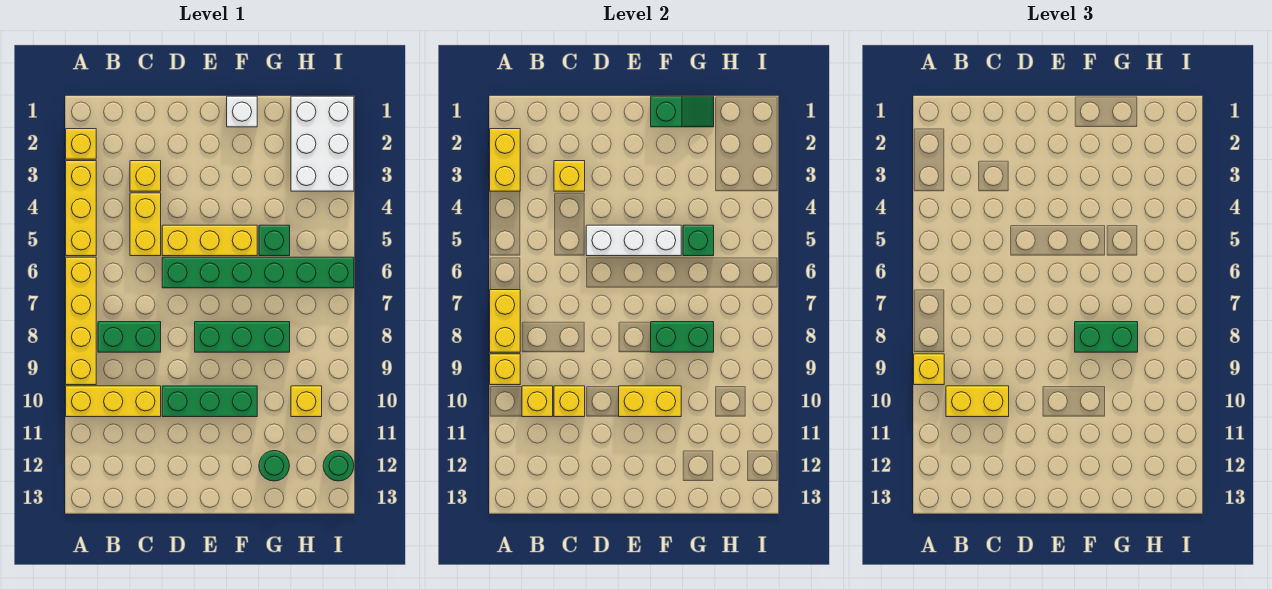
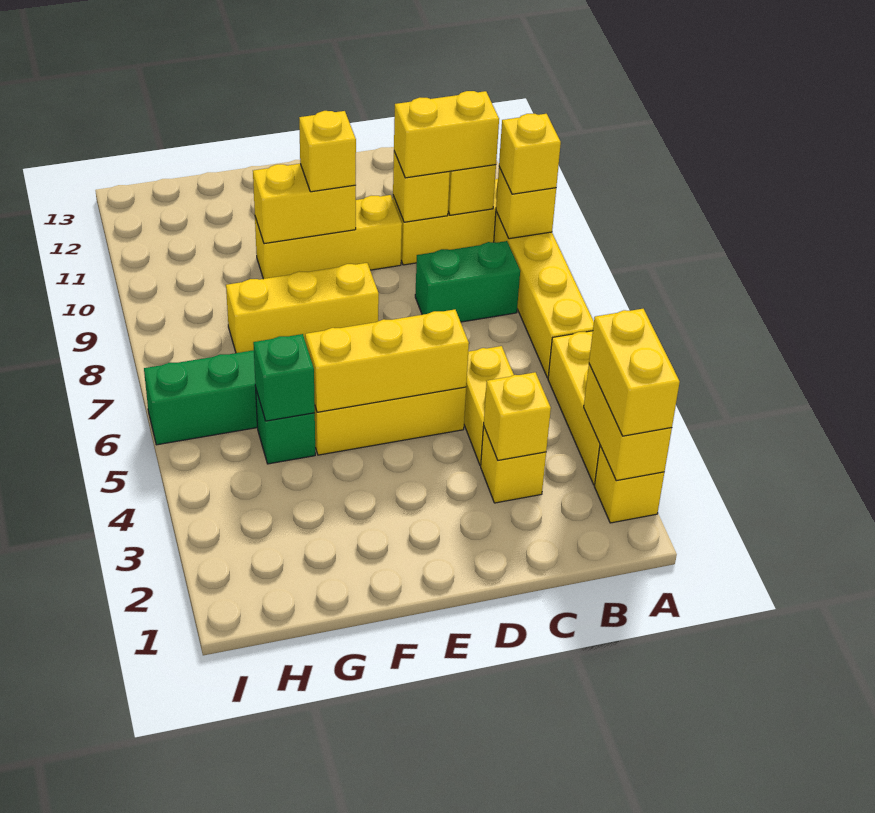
yellow brick A7:A8 level 2 -> yellow brick A2:A3 level 3
white brick D5:F5 level 2 -> yellow brick D5:F5 level 2
green brick D10:F10 level 1 -> yellow brick D10:F10 level 1
green brick E8:G8 level 1 -> yellow brick E8:G8 level 1
white brick F1 level 1 -> none
green slope F1:G1 level 2 top F -> none
green brick F8:G8 level 2 -> none
green brick F8:G8 level 3 -> none
green round brick G12 level 1 -> none
white brick H1:I3 level 1 -> none
yellow brick H10 level 1 -> yellow brick E10 level 3
green round brick I12 level 1 -> none

